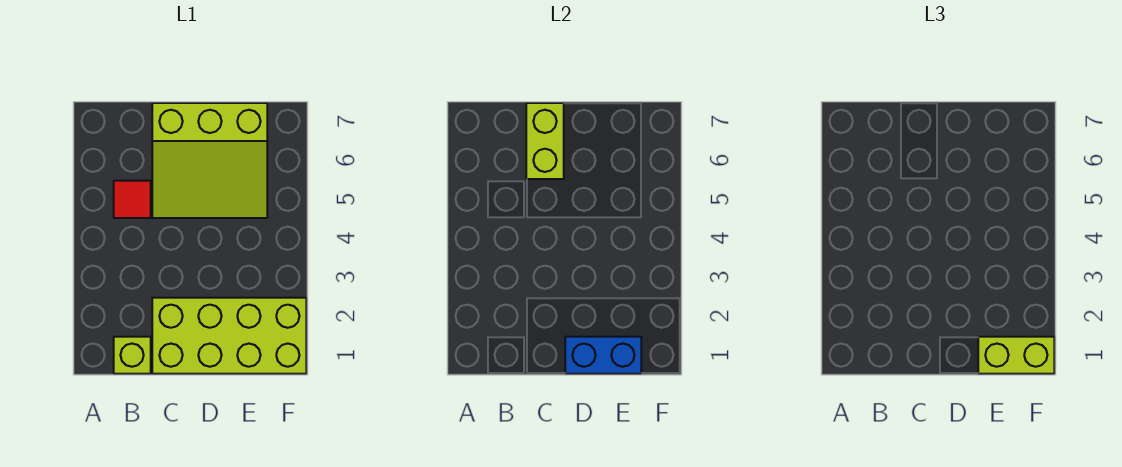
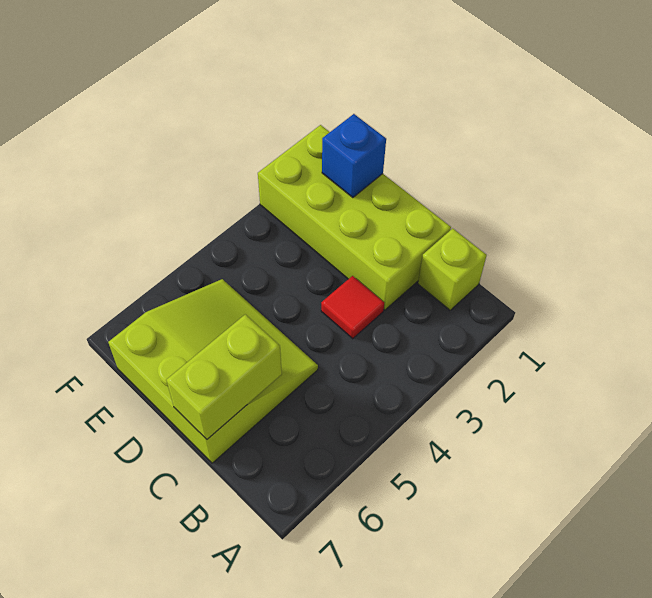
red tile B5 level 1 -> red tile C3 level 1
blue brick D1:E1 level 2 -> blue brick E1 level 2
lime brick E1:F1 level 3 -> none

